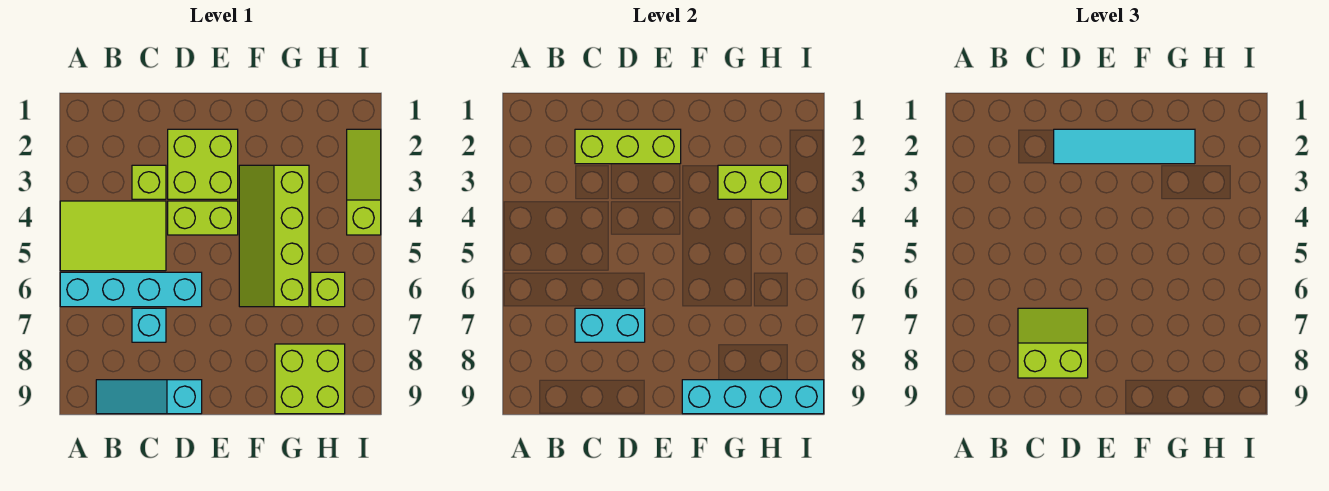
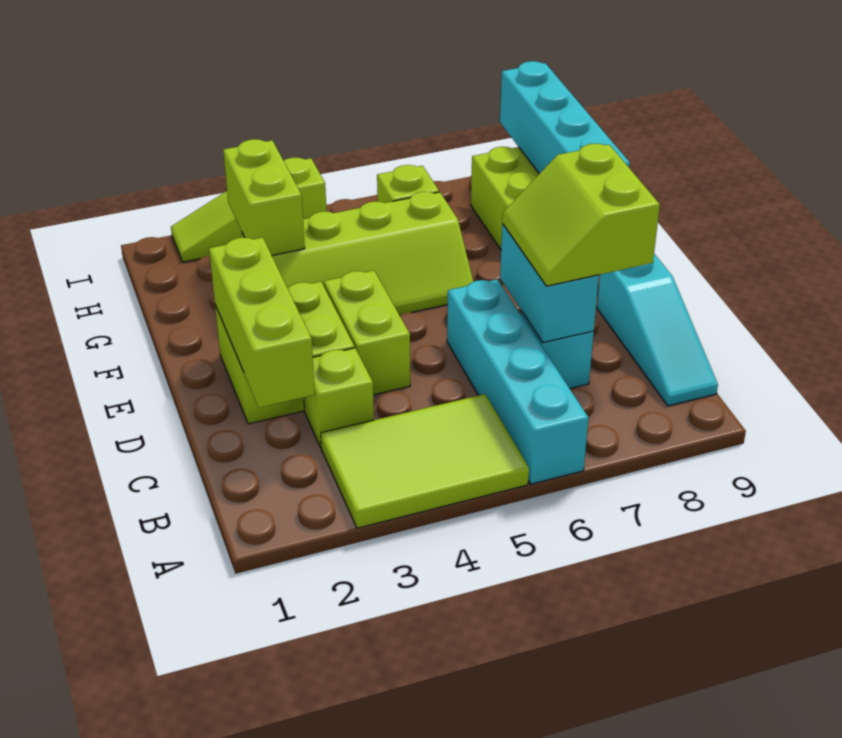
lime tile A4:C5 level 1 -> lime tile A3:B5 level 1
cyan tile D2:G2 level 3 -> none

